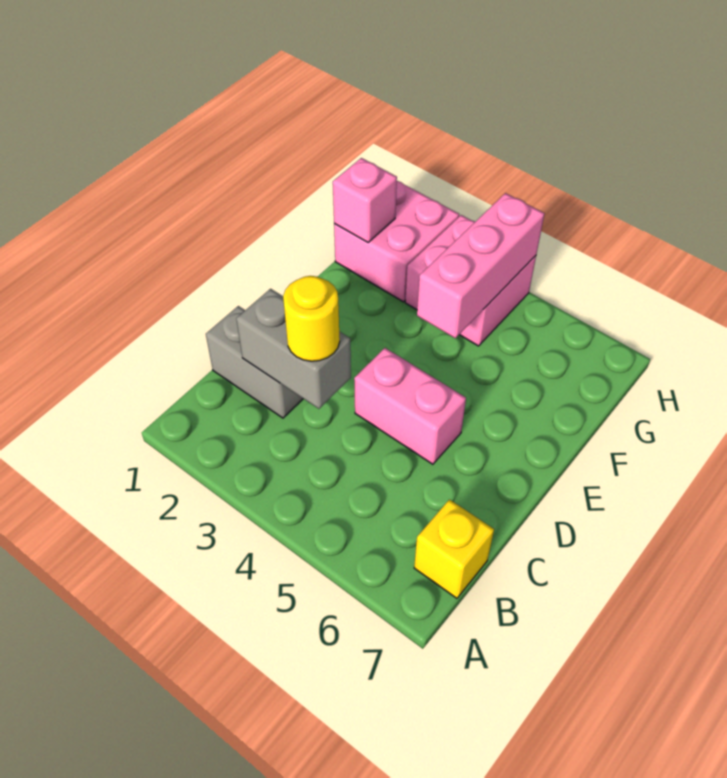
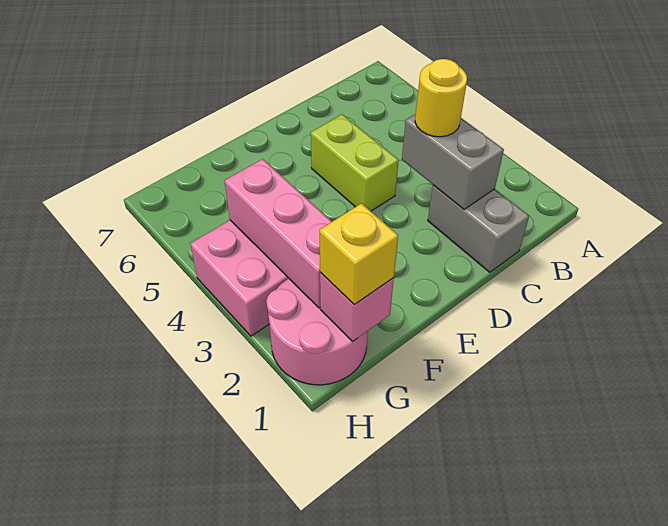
yellow brick B7 level 1 -> yellow brick G1 level 3
pink brick D4:D5 level 1 -> lime brick D4:D5 level 1
pink brick F4:H4 level 2 -> pink brick G2:G4 level 2
pink brick G1:H2 level 1 -> pink round brick G1:H2 level 1

